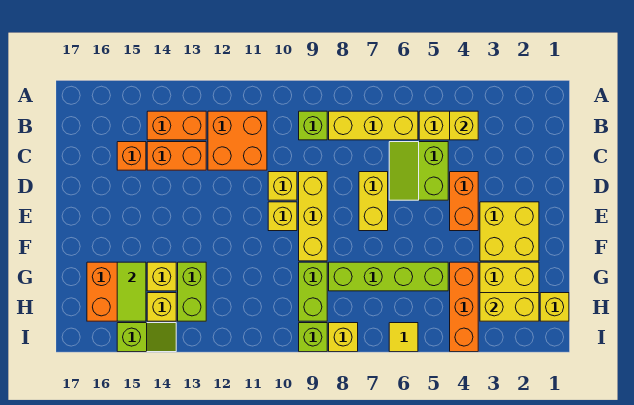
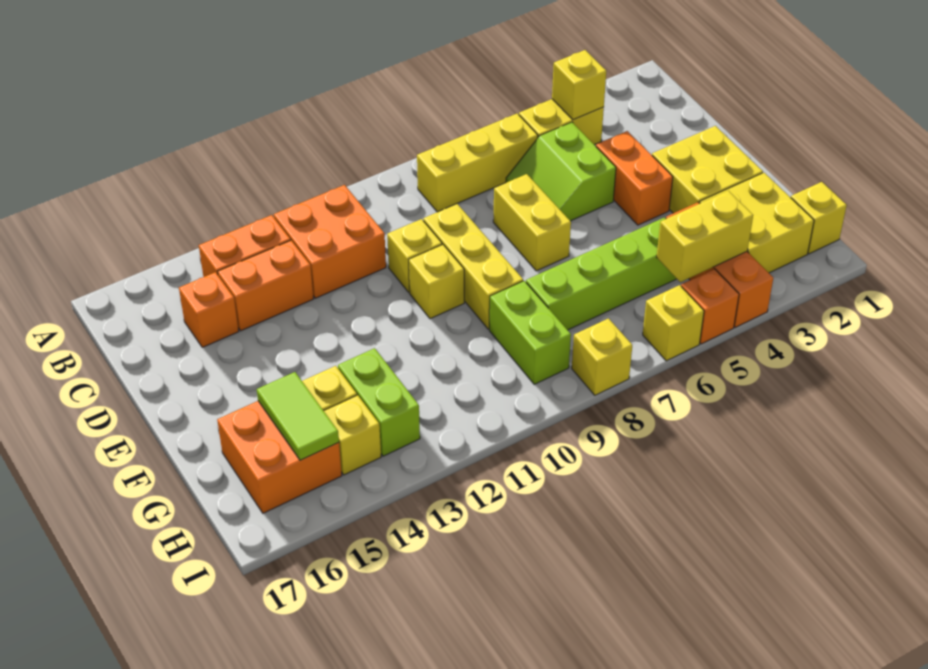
lime brick B9 level 1 -> none
yellow brick H2:H3 level 2 -> yellow brick H4:H5 level 2
none -> orange brick I5 level 1
yellow tile I6 level 1 -> yellow brick I6 level 1
lime brick I9 level 1 -> none
lime slope I14:I15 level 1 top 15 -> none

